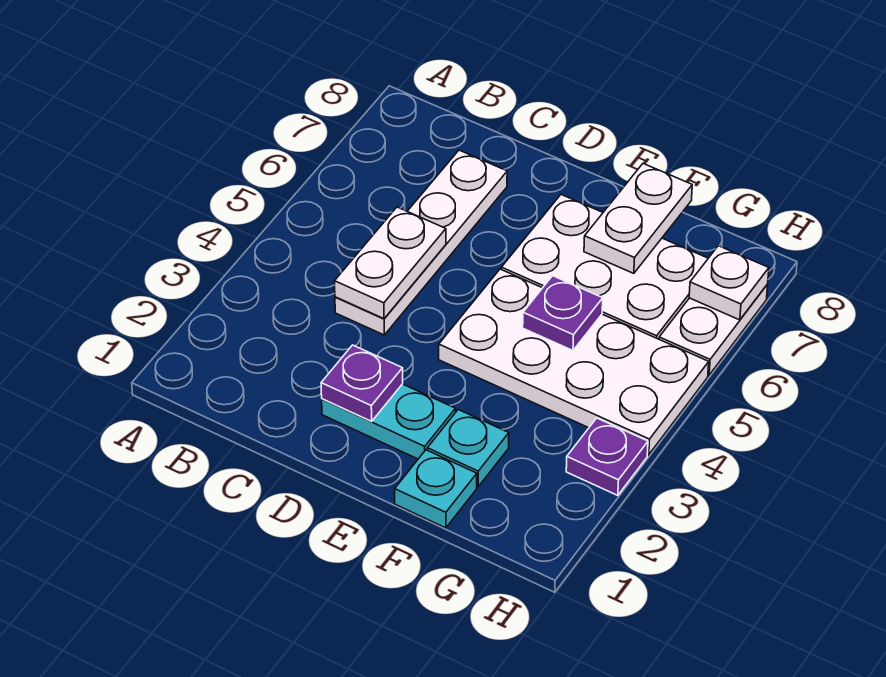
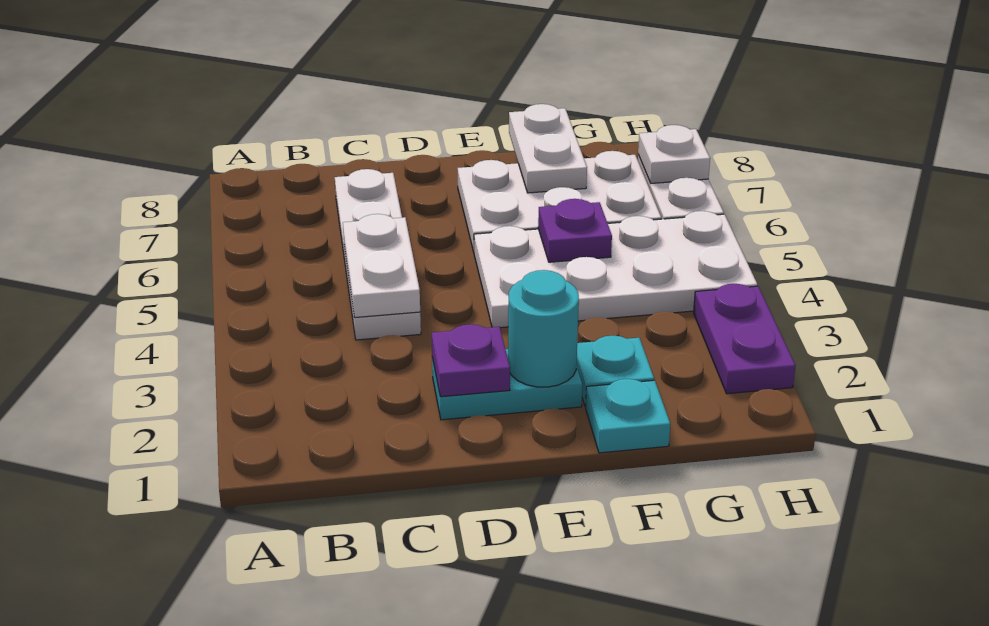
none -> cyan round brick E2 level 2
purple plate H3 level 1 -> purple plate H2:H3 level 1

